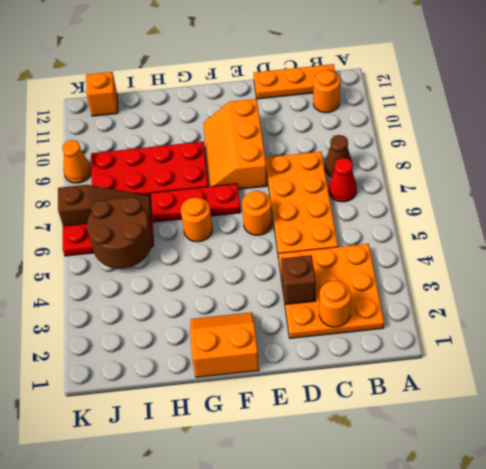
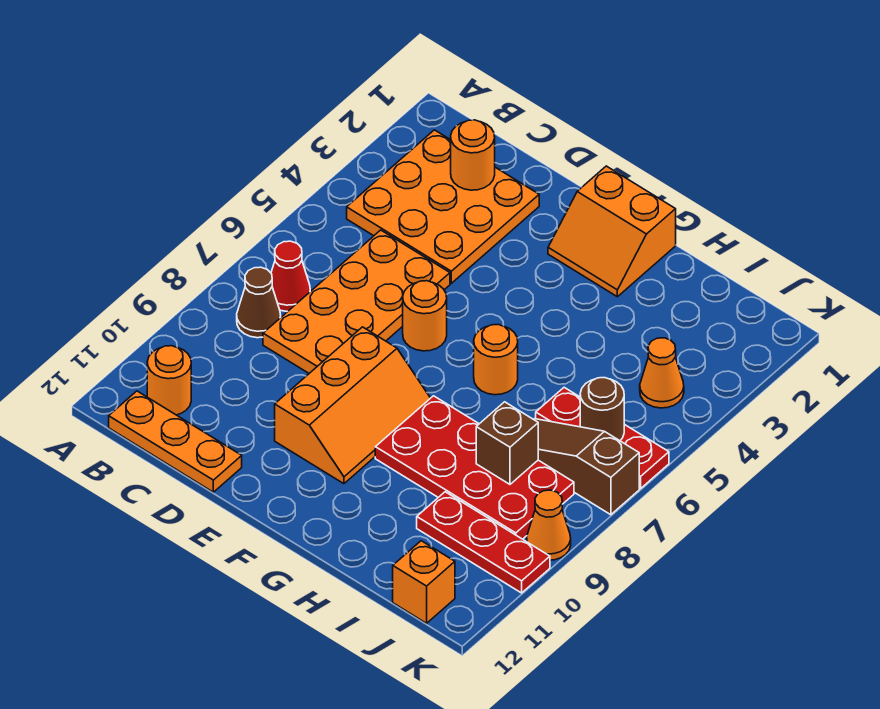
brown brick D3 level 2 -> brown brick I8 level 2
red plate F7:H7 level 1 -> red plate I10:K10 level 1
brown round brick I5:J6 level 2 -> brown round brick J6 level 2
none -> orange cone J4 level 1

